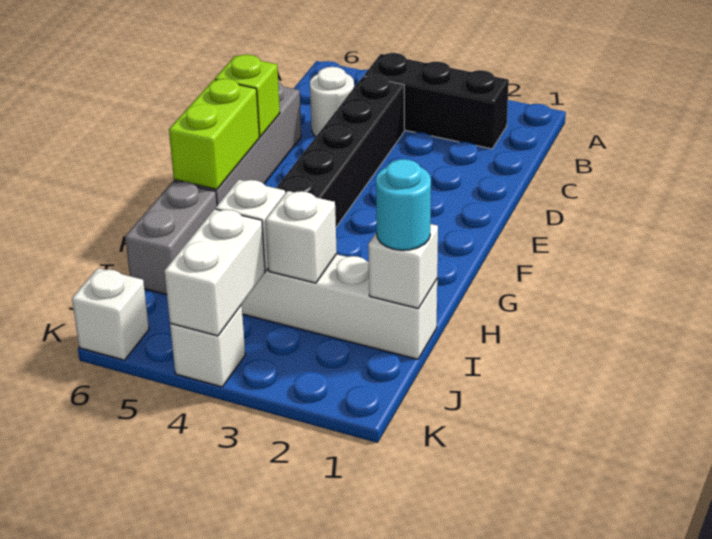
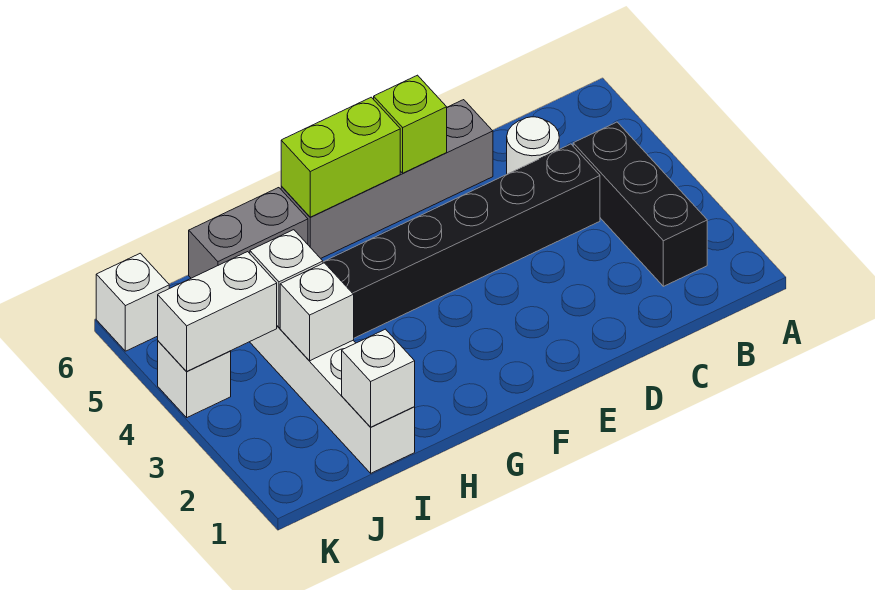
cyan round brick I1 level 3 -> none

